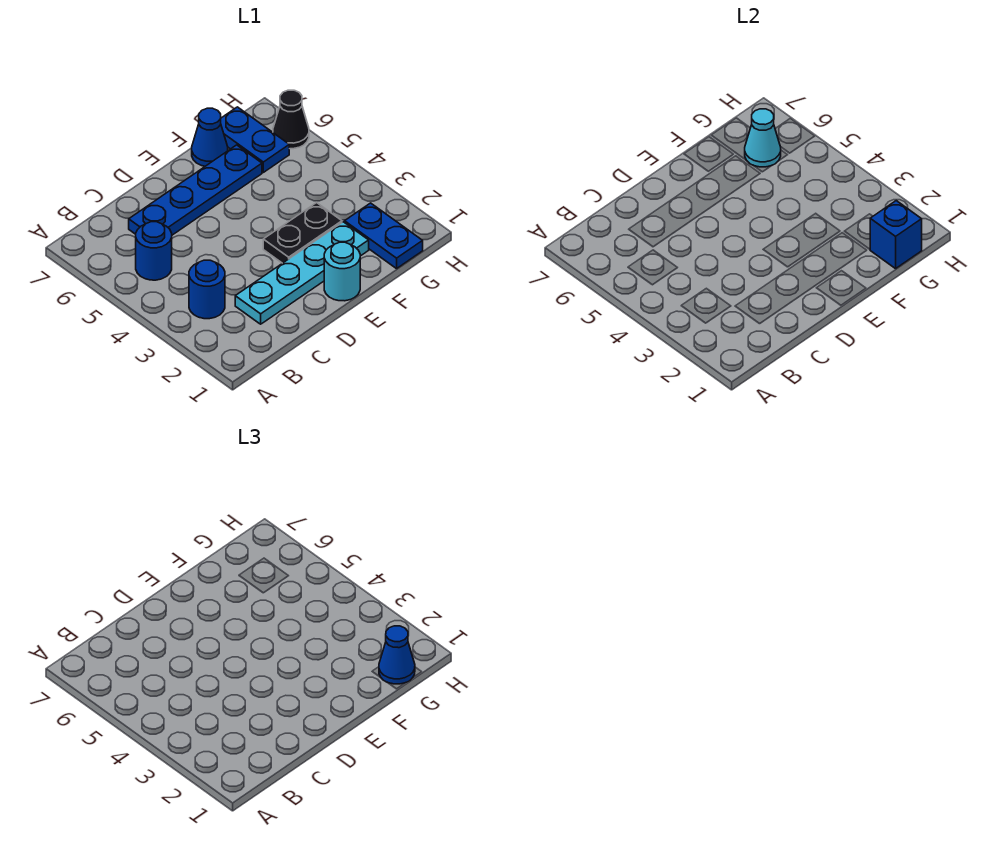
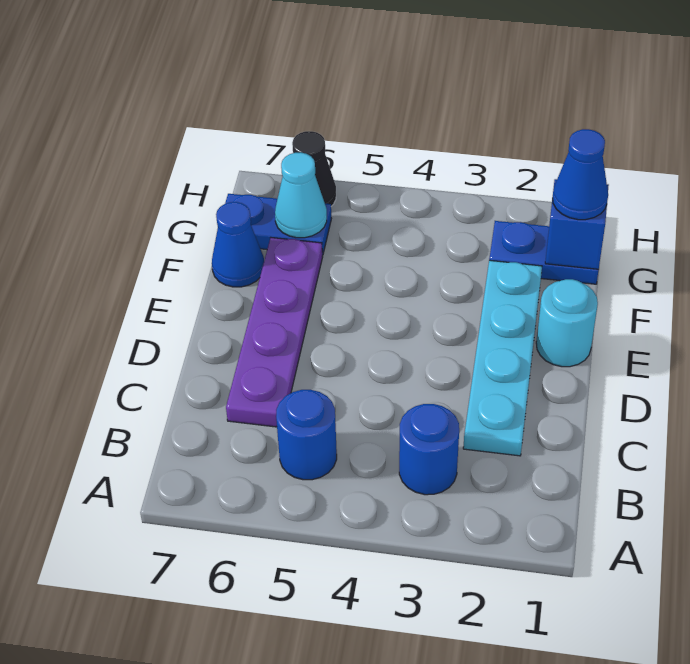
blue plate C6:F6 level 1 -> purple plate C6:F6 level 1
black plate E3:F3 level 1 -> none

